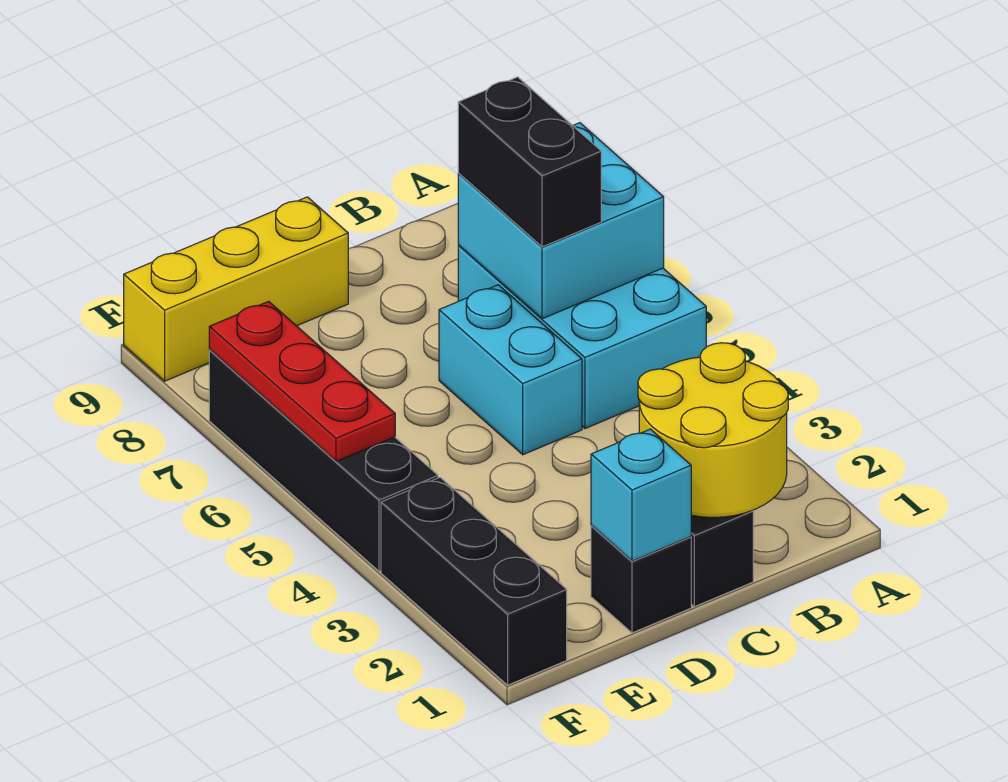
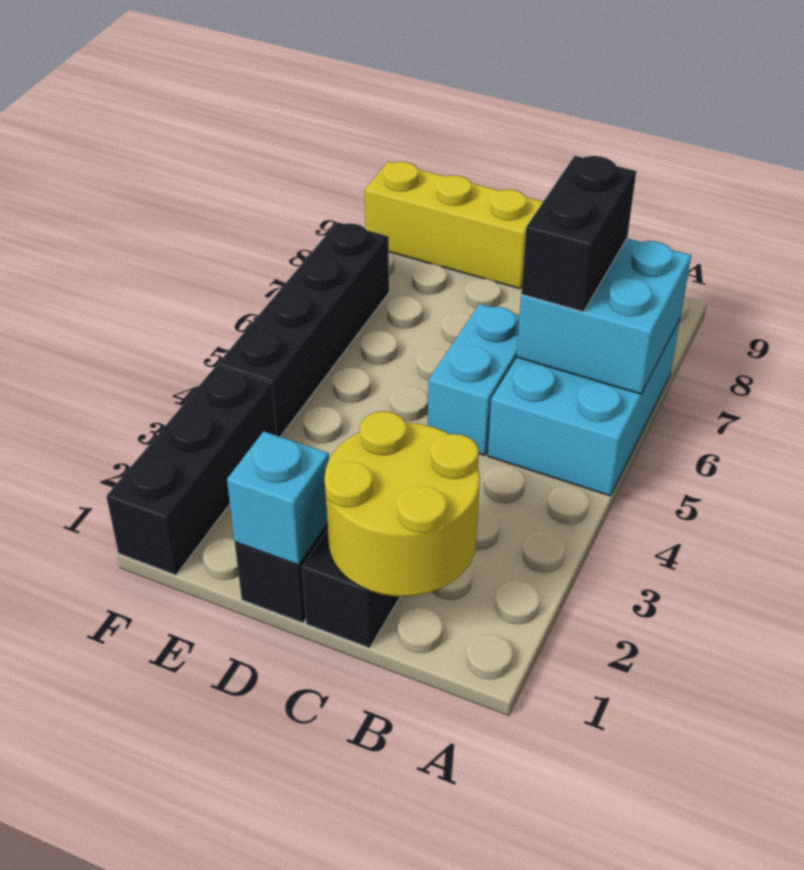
red plate F5:F7 level 2 -> none

